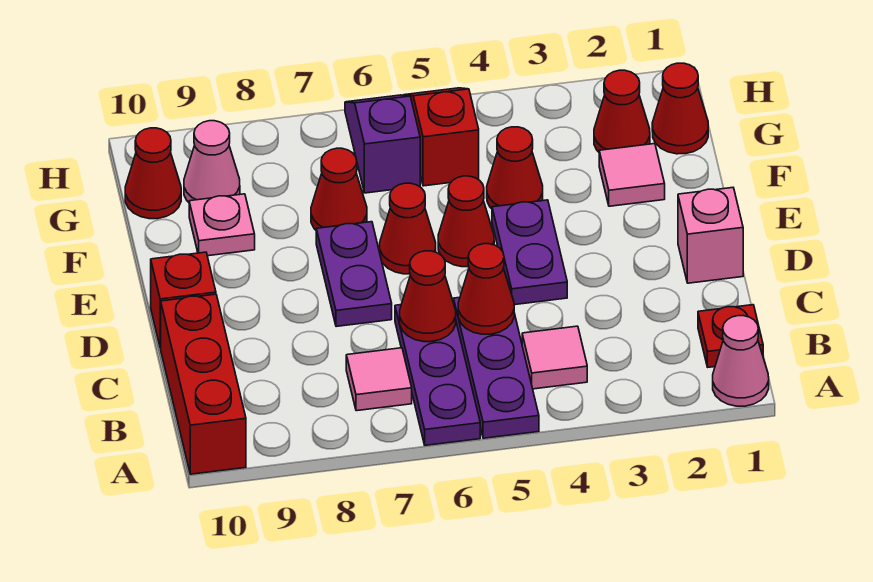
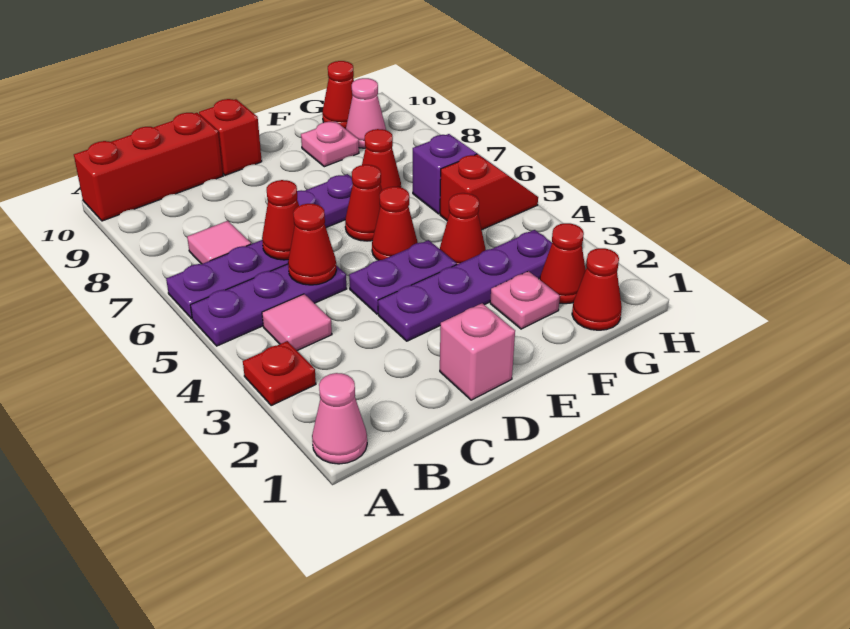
red plate B1 level 1 -> red plate A3 level 1
none -> purple plate D3:G3 level 1
pink tile F2 level 1 -> pink plate F2 level 1

